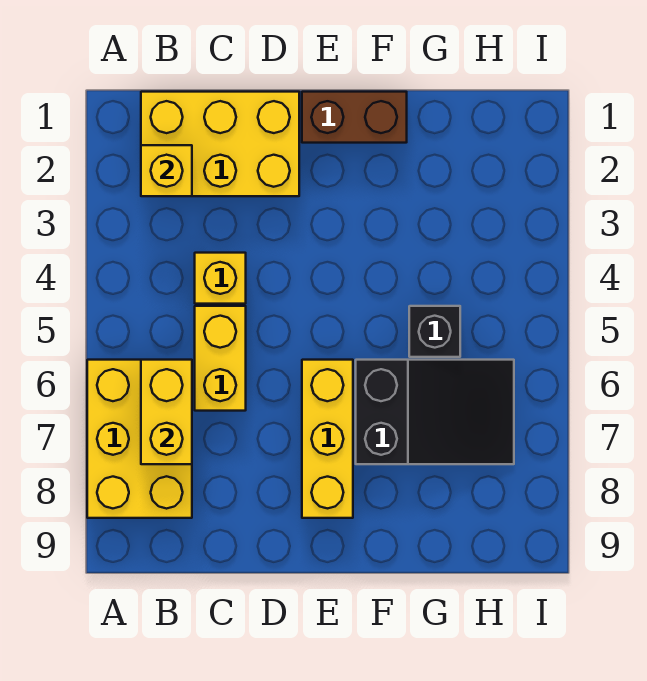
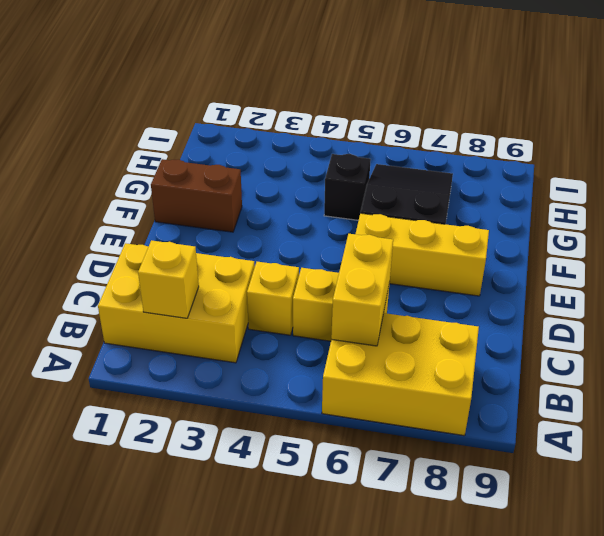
yellow brick B1:D2 level 1 -> yellow brick B1:C3 level 1
yellow brick B6:B7 level 2 -> yellow brick B6:C6 level 2
brown brick E1:F1 level 1 -> brown brick F1:F2 level 1

